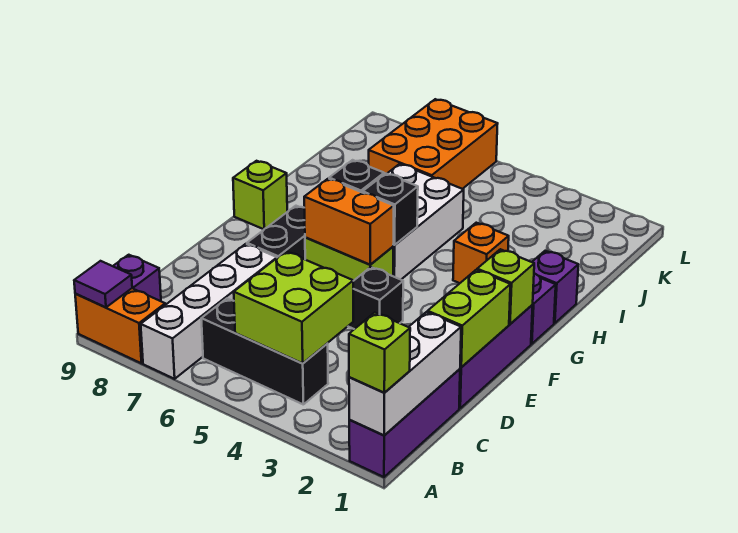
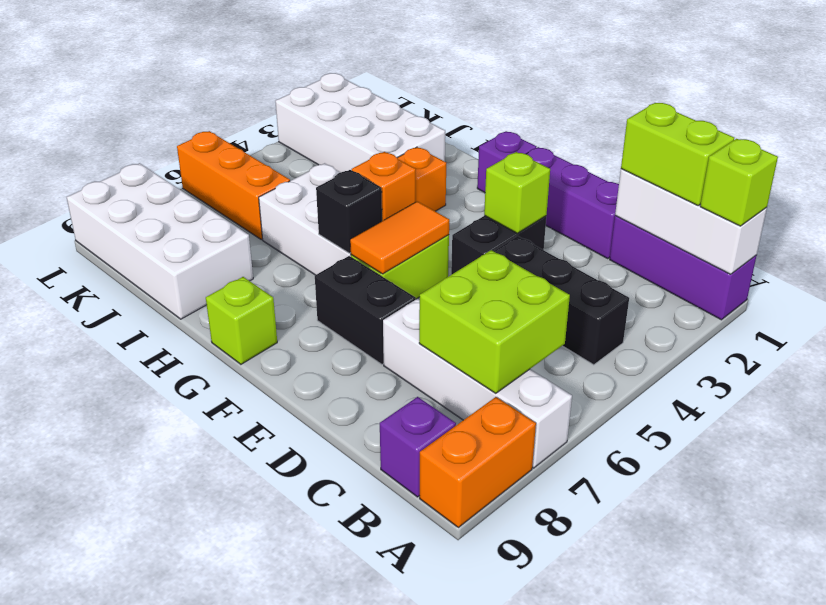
purple tile A9 level 2 -> none
black brick B4:B6 level 1 -> black brick B4:D4 level 1
lime brick B4:C5 level 2 -> lime brick B6:C7 level 2
lime brick D1:E1 level 2 -> lime brick B1:C1 level 3
black brick E4 level 1 -> black brick E3:E4 level 1
lime brick F1 level 2 -> lime brick E3 level 2
orange brick F5:F6 level 2 -> orange tile F5:F6 level 2
black brick G5 level 2 -> orange brick G5 level 2
purple brick H1 level 1 -> none
none -> white brick I2:L3 level 1
none -> white brick I8:L9 level 1
orange brick J6:L7 level 1 -> orange brick J6:L6 level 1

